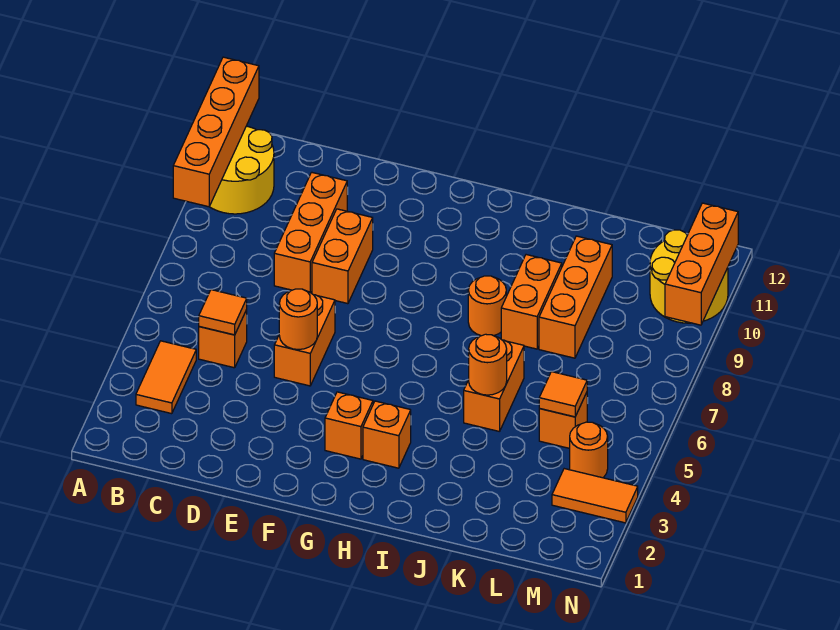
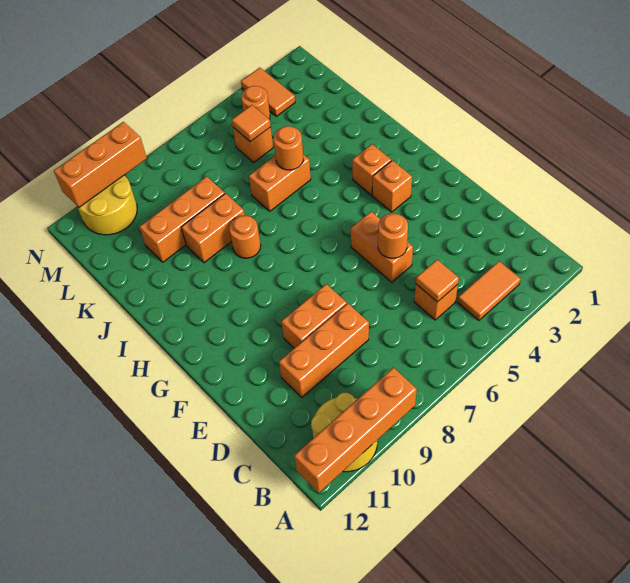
orange brick E5:E6 level 1 -> orange brick E5:F5 level 1

